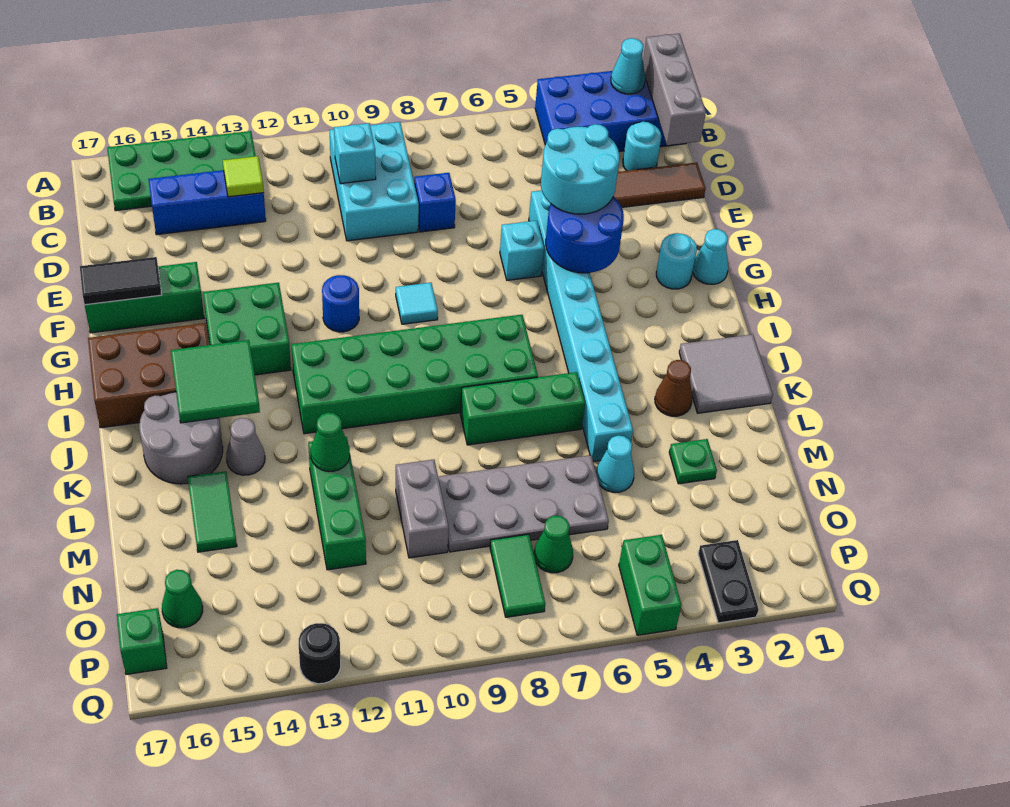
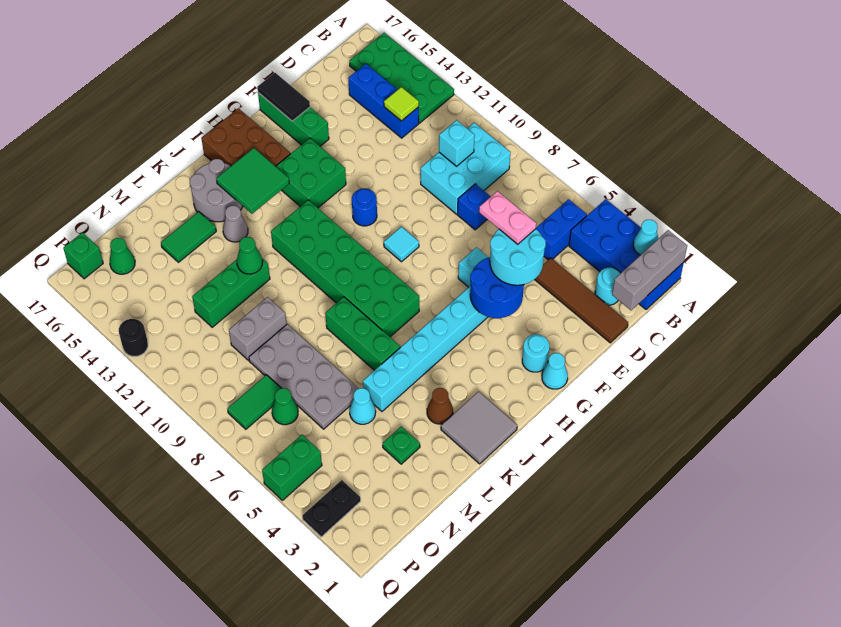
none -> blue brick B5:C5 level 1
none -> pink plate E5:E6 level 4

